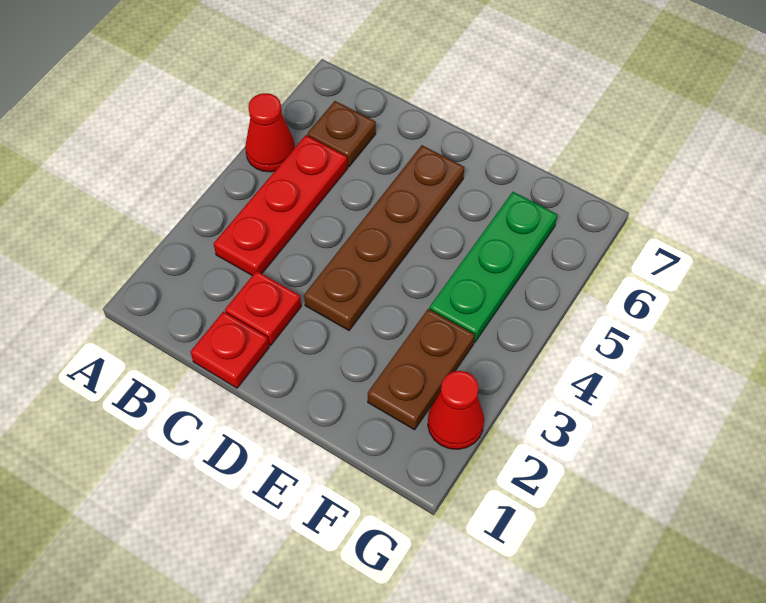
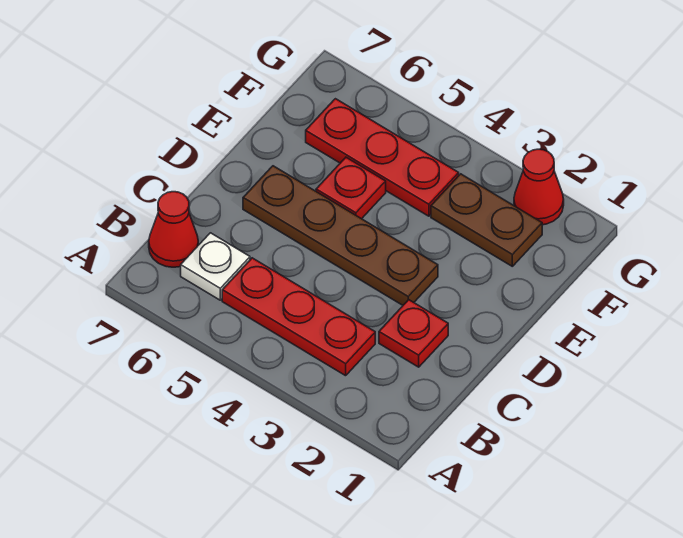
red cone A5 level 1 -> red cone B7 level 1
brown plate B6 level 1 -> white plate B6 level 1
red plate C1 level 1 -> red plate E5 level 1
green plate F4:F6 level 1 -> red plate F4:F6 level 1

